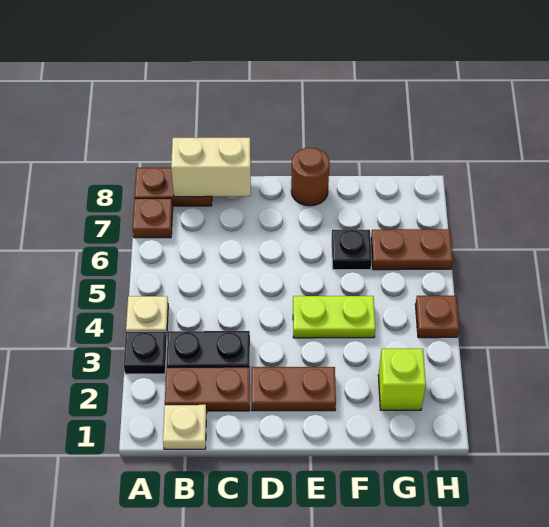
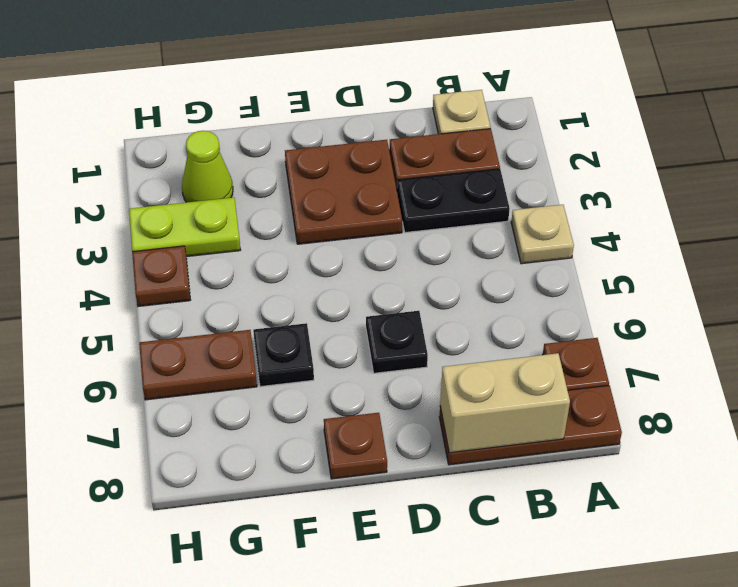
black plate A3 level 1 -> black plate D6 level 1
brown plate A8:B8 level 1 -> brown plate A8:C8 level 1
brown plate D2:E2 level 1 -> brown plate D2:E3 level 1
lime plate E4:F4 level 1 -> lime plate G3:H3 level 1
brown round brick E8 level 1 -> brown plate E8 level 1
lime brick G2 level 1 -> lime cone G2 level 1

